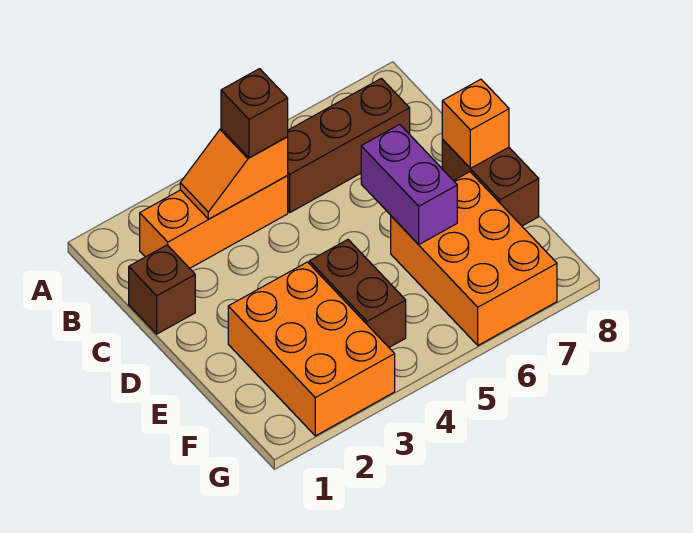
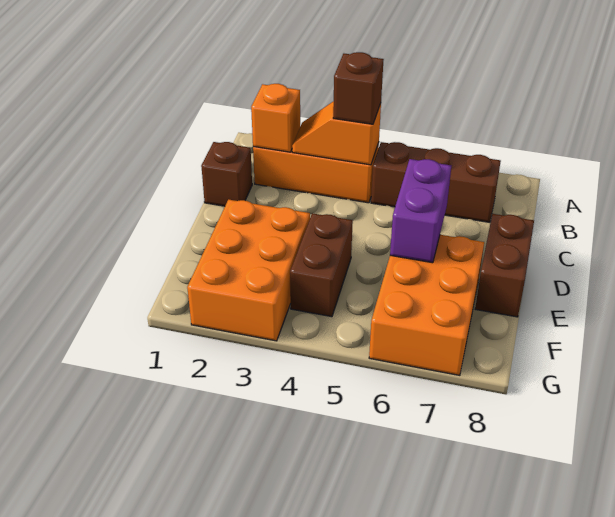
orange brick D8 level 2 -> orange brick B2 level 2

